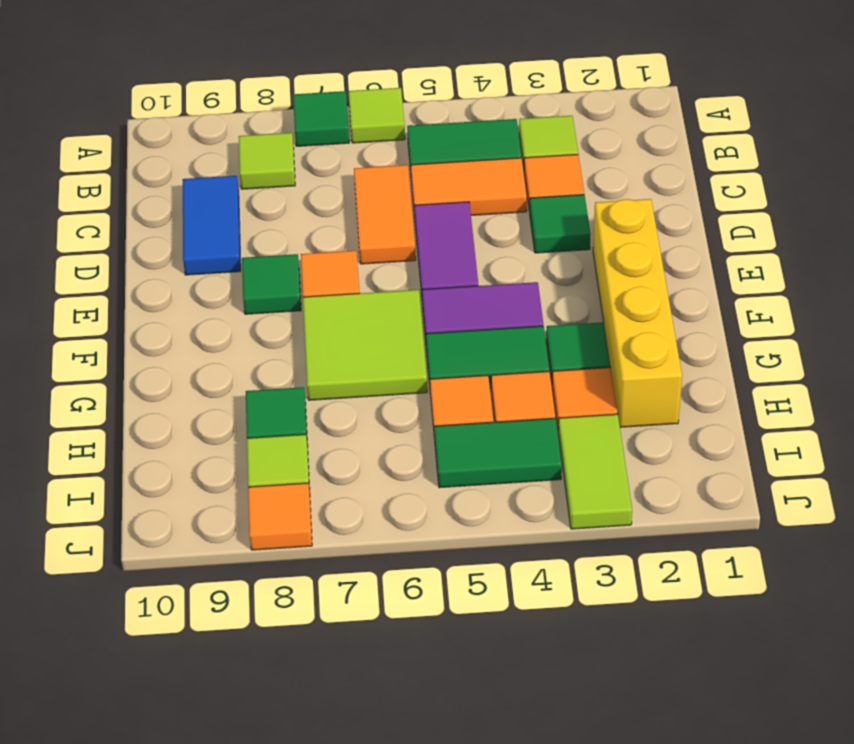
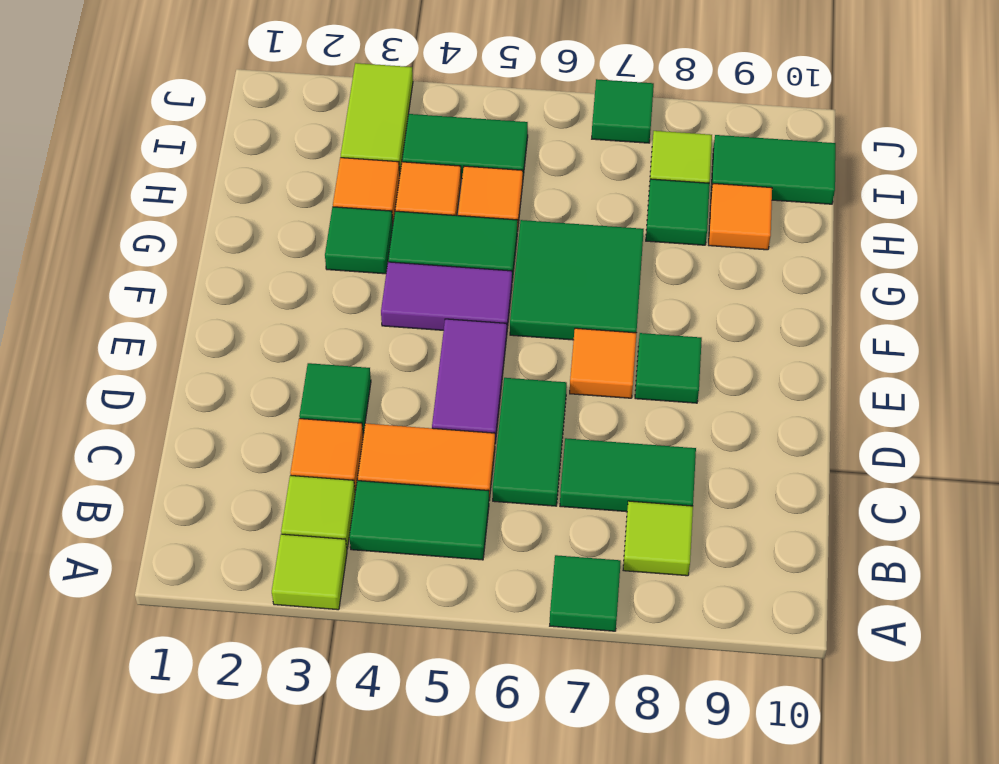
lime tile A6 level 1 -> lime tile A3 level 1
orange tile C6:D6 level 1 -> green tile C6:D6 level 1
none -> green tile C7:C8 level 1
blue tile C9:D9 level 1 -> none
yellow brick E2:H2 level 1 -> none
lime tile F6:G7 level 1 -> green tile F6:G7 level 1
none -> green tile I9:I10 level 1
none -> green tile J7 level 1
orange tile J8 level 1 -> orange tile H9 level 1

